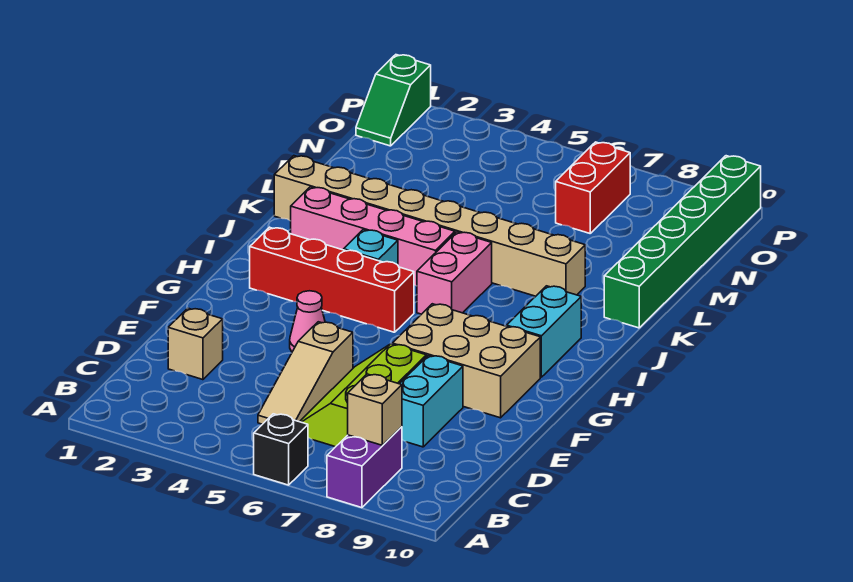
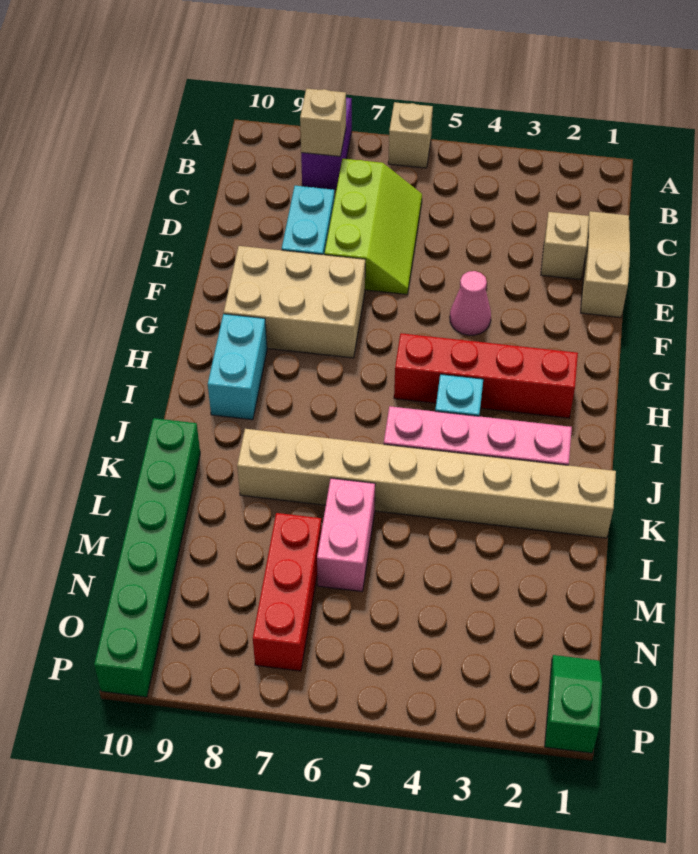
black brick A6 level 1 -> tan brick A6 level 1
tan slope C5:E5 level 1 top E -> tan slope C1:E1 level 1 top E
pink brick I6:J6 level 1 -> pink brick L6:M6 level 1
red brick N7:O7 level 1 -> red brick M7:O7 level 1

